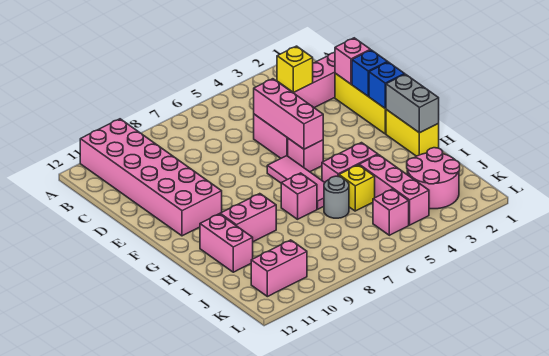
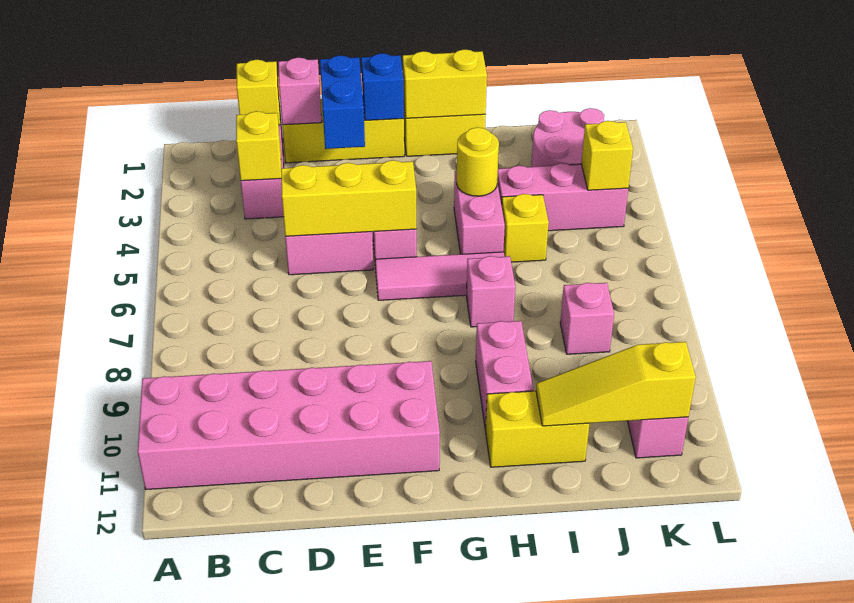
none -> yellow brick C1 level 2
pink brick D5:F5 level 2 -> yellow brick D5:F5 level 2
blue brick E1 level 2 -> blue brick E1:E2 level 2
grey brick G1:H1 level 2 -> yellow brick G1:H1 level 2
none -> yellow round brick H4 level 2
pink brick H11:I11 level 1 -> yellow brick H11:I11 level 1
grey round brick I6 level 1 -> none
none -> yellow slope I11:K11 level 2 top K
none -> yellow brick K4 level 2
pink brick K5 level 1 -> pink brick J8 level 1

